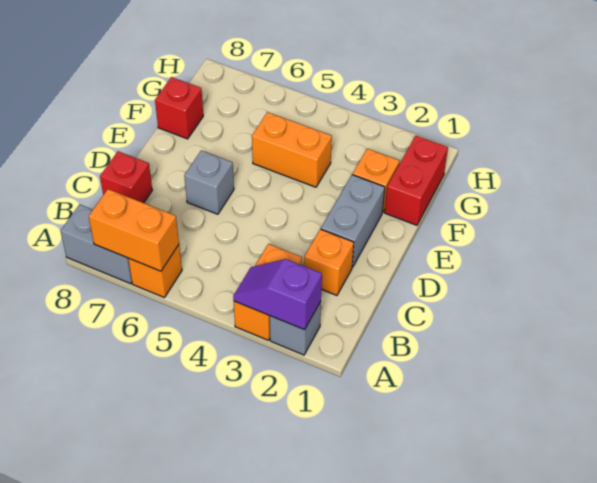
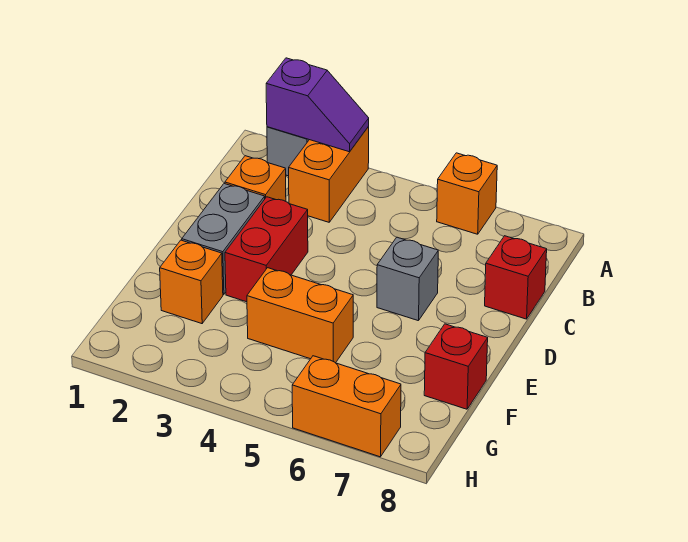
orange brick A6:A7 level 2 -> orange brick H6:H7 level 1
grey brick A7:A8 level 1 -> none
red brick F1:G1 level 1 -> red brick D3:E3 level 1

